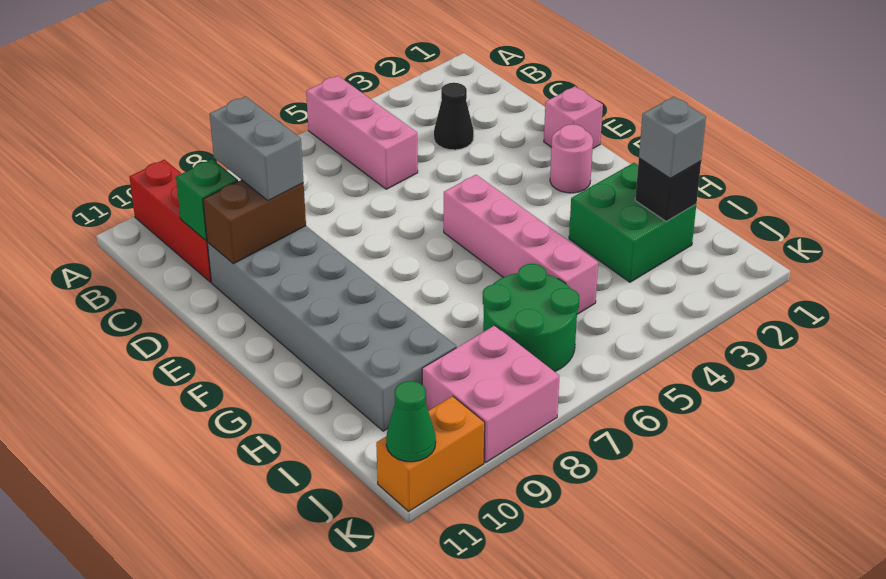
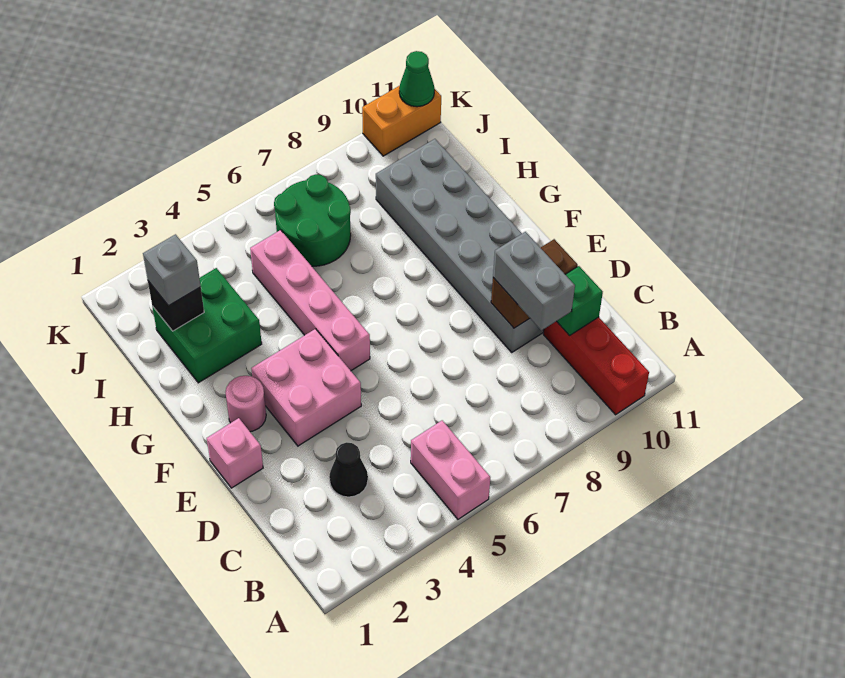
pink brick A5:C5 level 1 -> pink brick A5:B5 level 1
pink brick J8:K9 level 1 -> pink brick E3:F4 level 1

